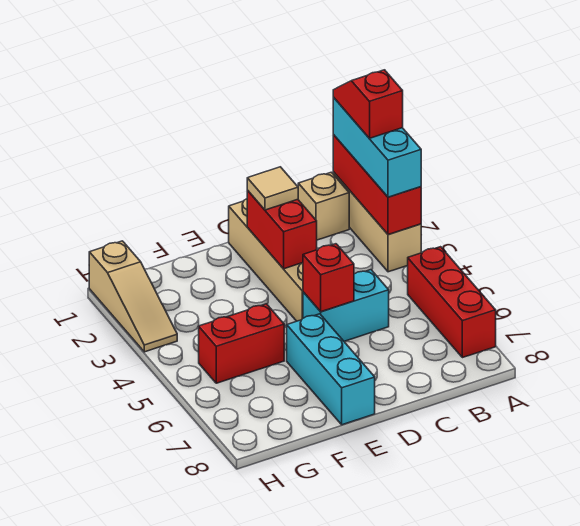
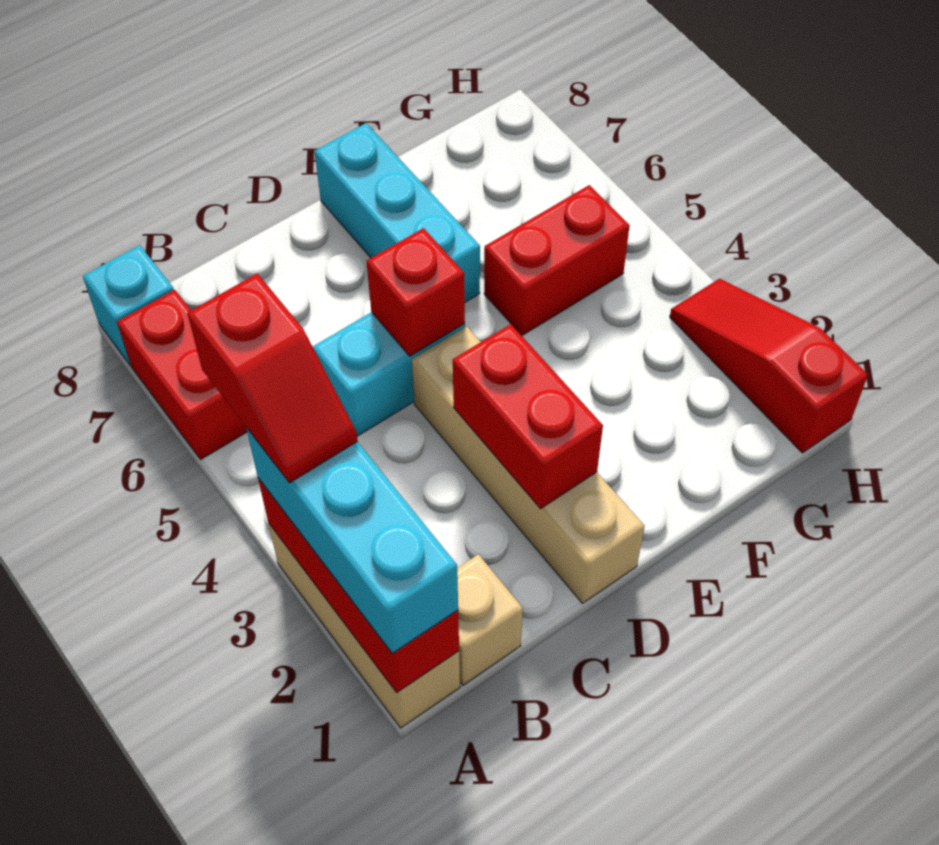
red slope A1:A2 level 4 top 2 -> red slope A3:A4 level 4 top 4
red brick A5:A7 level 1 -> red brick A6:A7 level 1
none -> cyan brick A8 level 1
tan tile D2 level 3 -> none
tan slope H1:H3 level 1 top 1 -> red slope H1:H3 level 1 top 1

